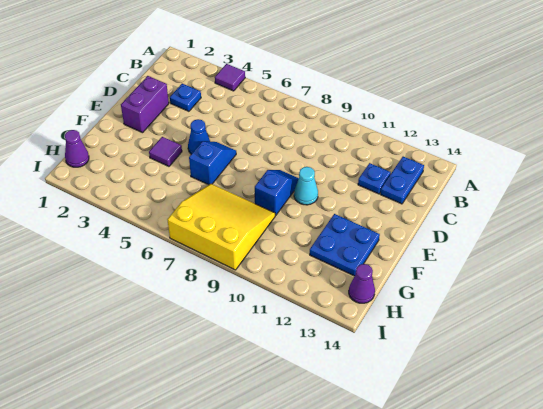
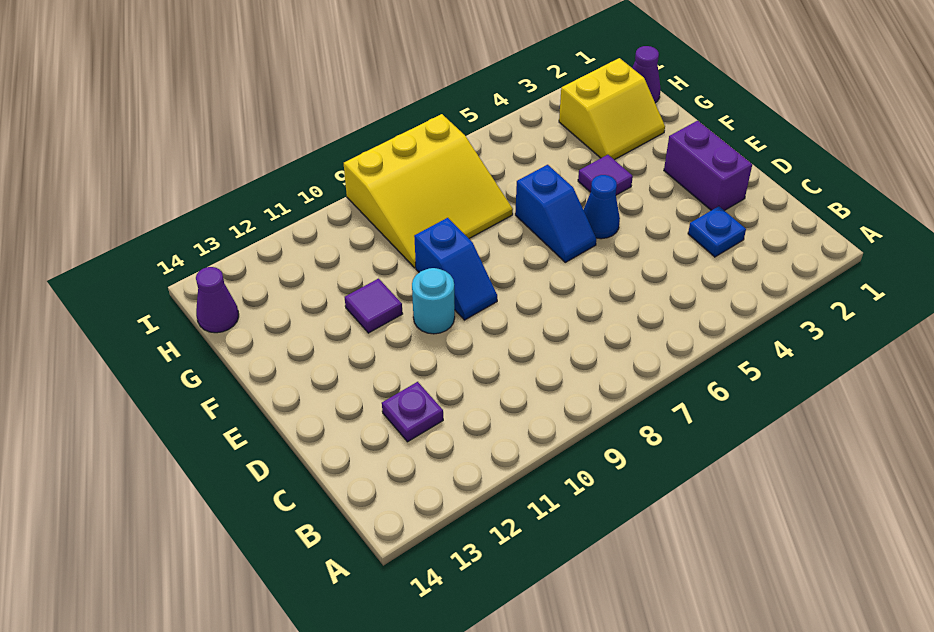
purple tile A4 level 1 -> purple tile F11 level 1
blue plate B13:C13 level 1 -> none
blue plate C12 level 1 -> purple plate C12 level 1
cyan cone E10 level 1 -> cyan round brick E10 level 1
blue plate F12:G13 level 1 -> none
none -> yellow slope G2:H3 level 1 top H

